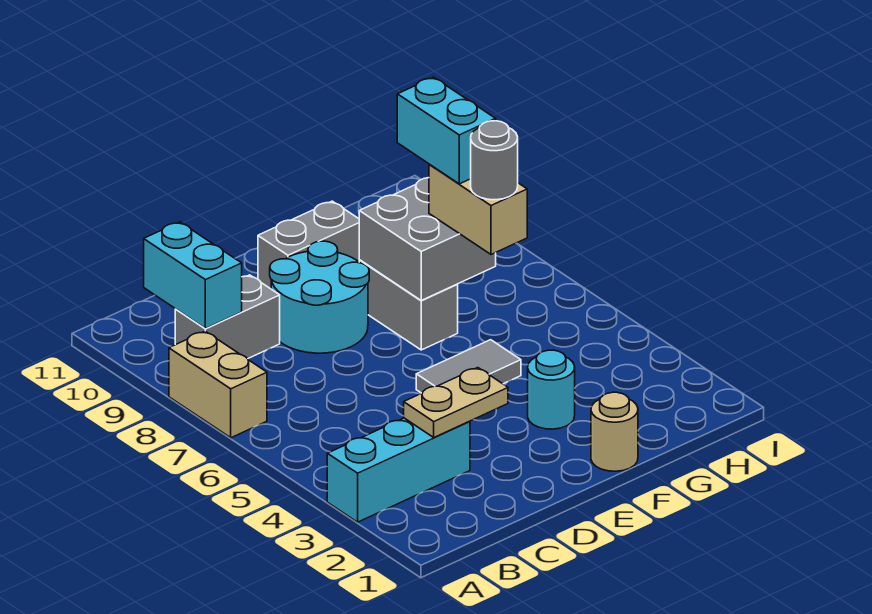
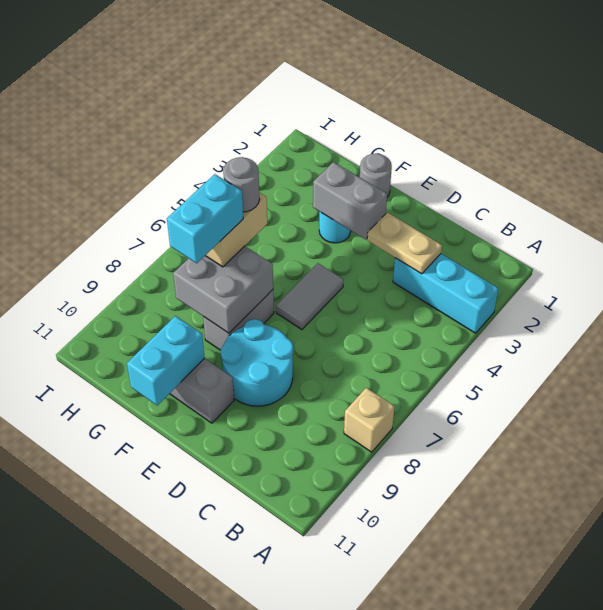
tan brick A7:A8 level 1 -> tan brick A8 level 1
grey brick B9:C9 level 1 -> grey brick E3:F3 level 2
cyan brick B9:B10 level 2 -> cyan brick F10:F11 level 2
grey tile E5:F5 level 1 -> grey tile E5:E6 level 1
tan round brick F1 level 1 -> grey round brick F1 level 1

